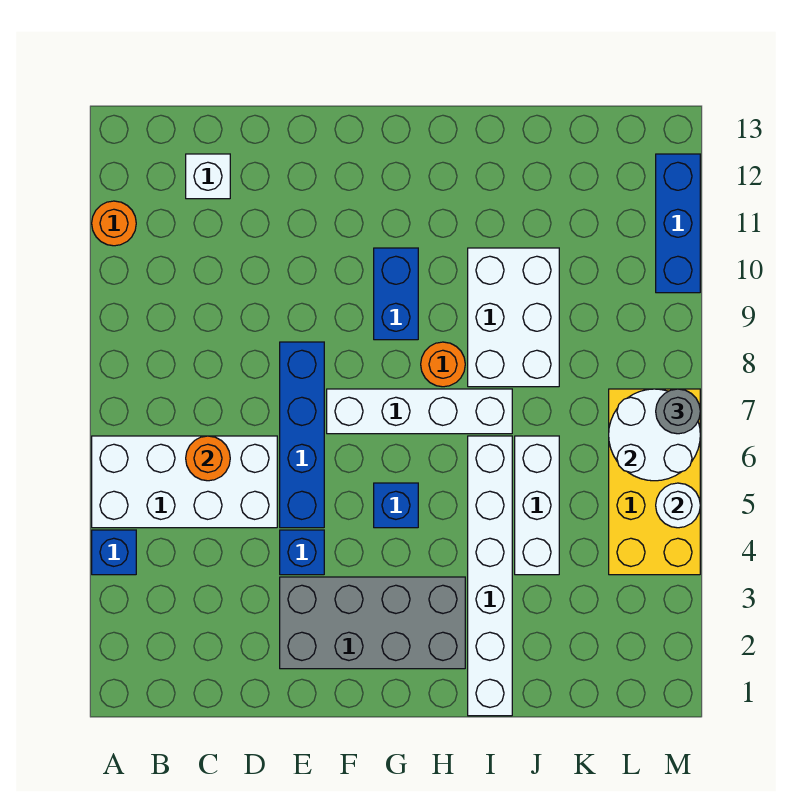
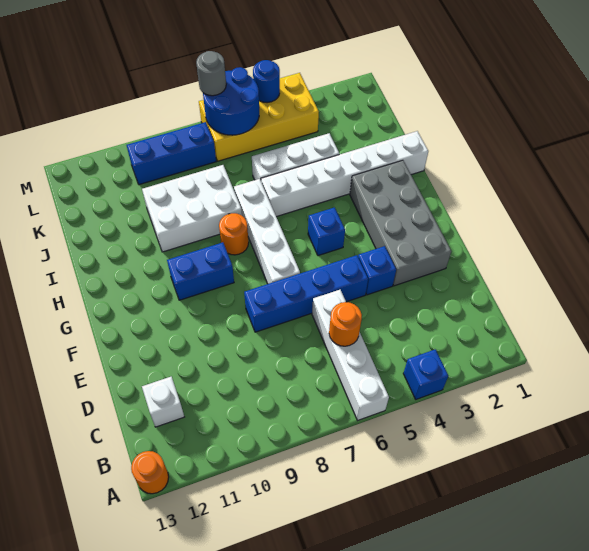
white brick A5:D6 level 1 -> white brick A6:D6 level 1
orange round brick A11 level 1 -> orange round brick A13 level 1
white round brick L6:M7 level 2 -> blue round brick L6:M7 level 2
white round brick M5 level 2 -> blue round brick M5 level 2
blue brick M10:M12 level 1 -> blue brick L8:L10 level 1

